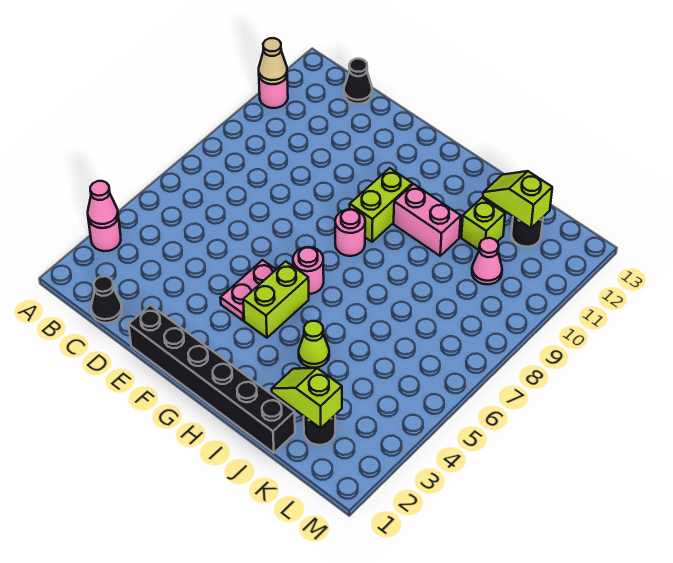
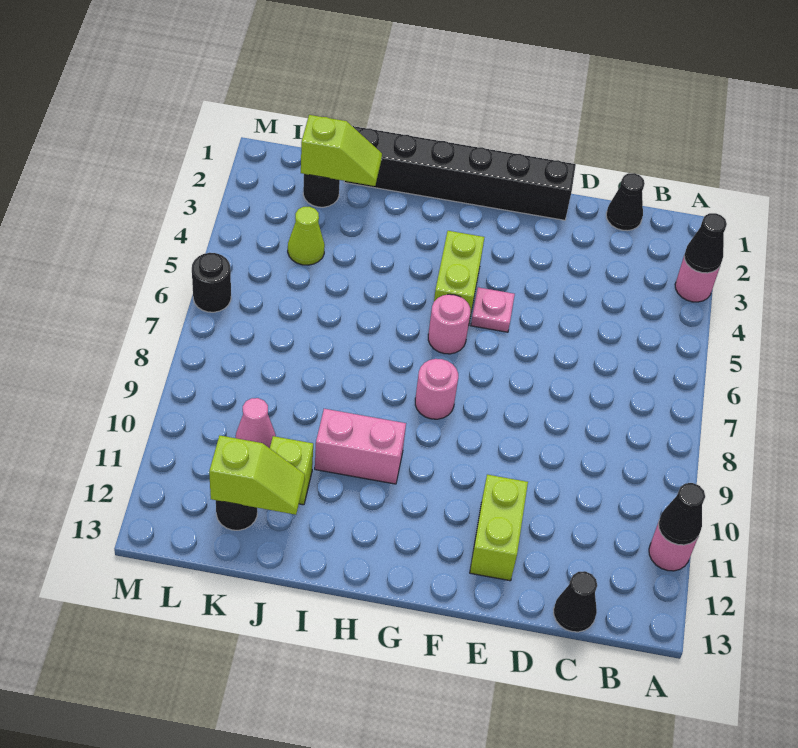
pink cone A3 level 2 -> black cone A3 level 2
tan cone A11 level 2 -> black cone A11 level 2
pink plate F4:F5 level 1 -> pink plate F5 level 1
lime brick G9:G10 level 1 -> lime brick E11:E12 level 1
lime cone I4 level 1 -> lime cone K4 level 1
none -> black round brick M6 level 1

